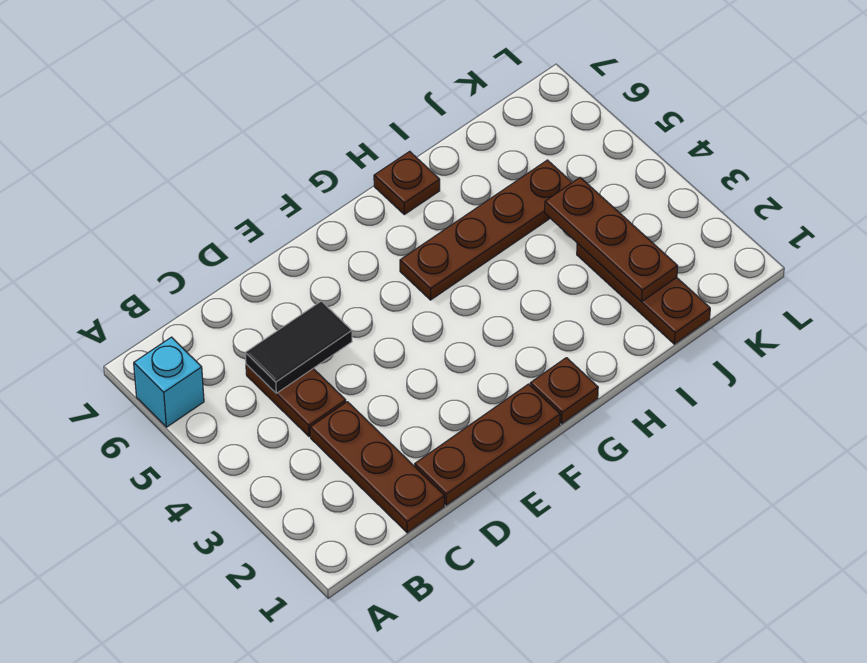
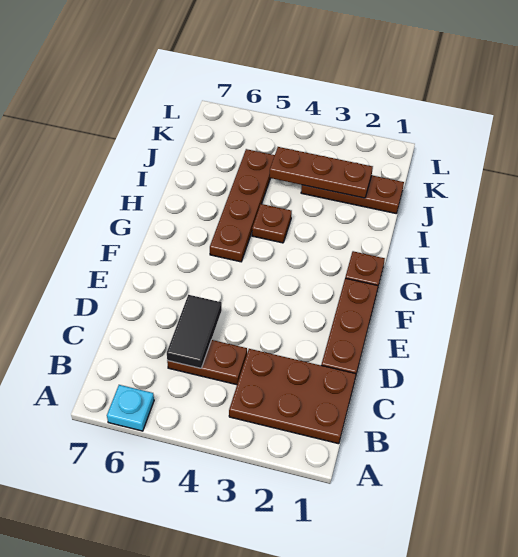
cyan brick A6 level 1 -> cyan plate A6 level 1
brown plate C1:C3 level 1 -> brown plate B1:C3 level 1
brown plate H7 level 1 -> brown plate H4 level 1

